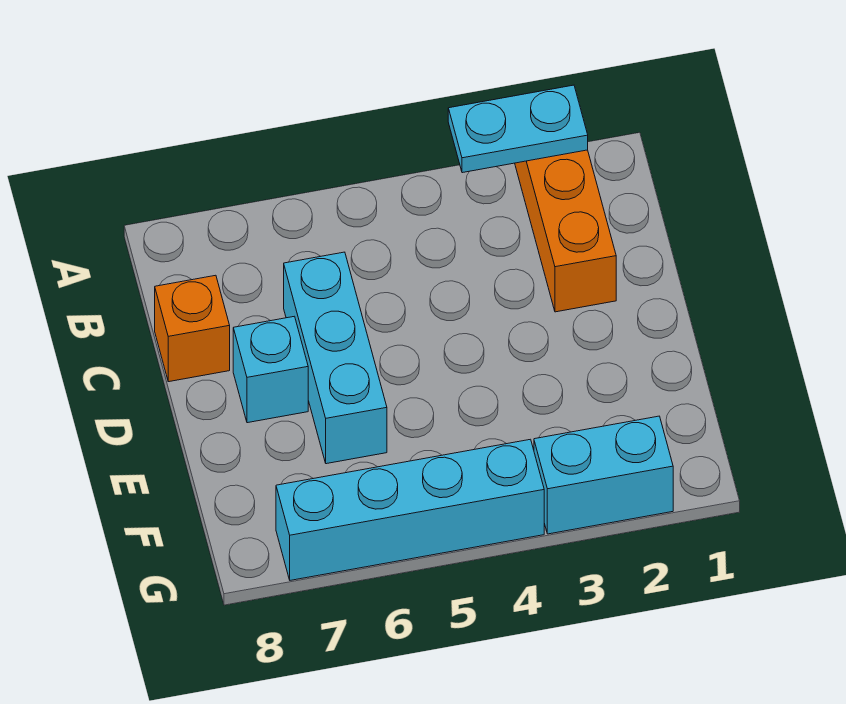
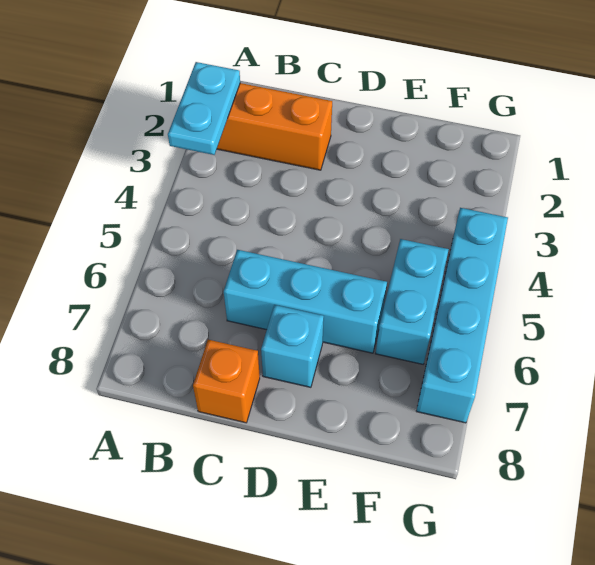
cyan brick G2:G3 level 1 -> cyan brick F5:F6 level 1

